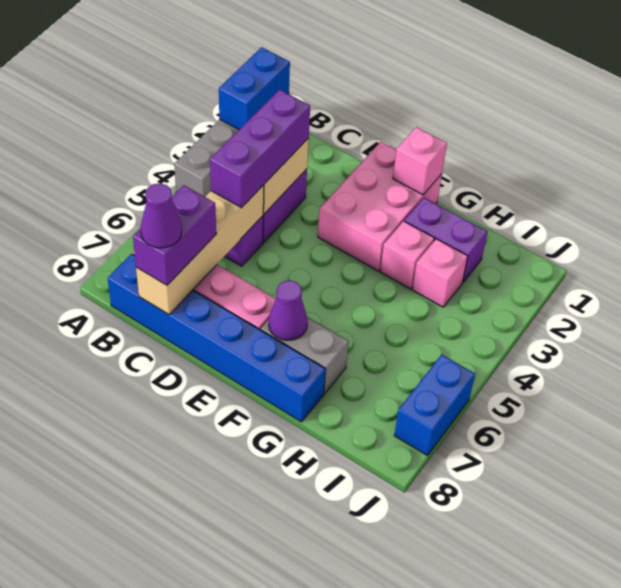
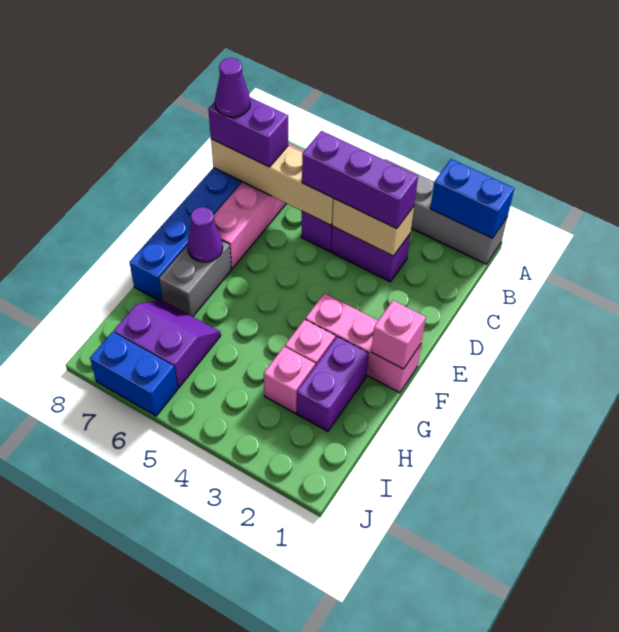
pink brick E1:F3 level 1 -> pink brick F1:F3 level 1
none -> purple slope H6:I7 level 1 top I

